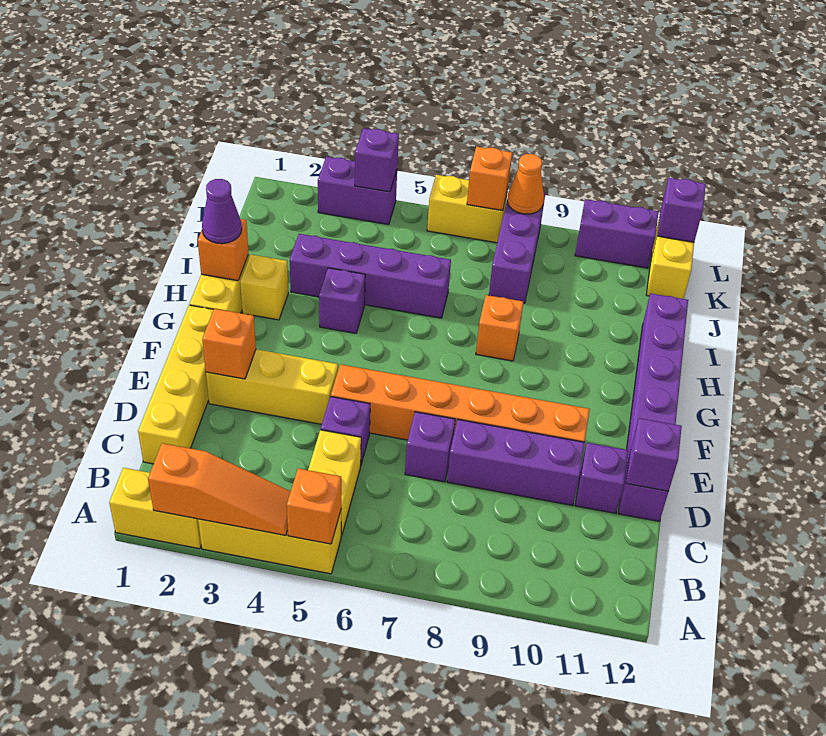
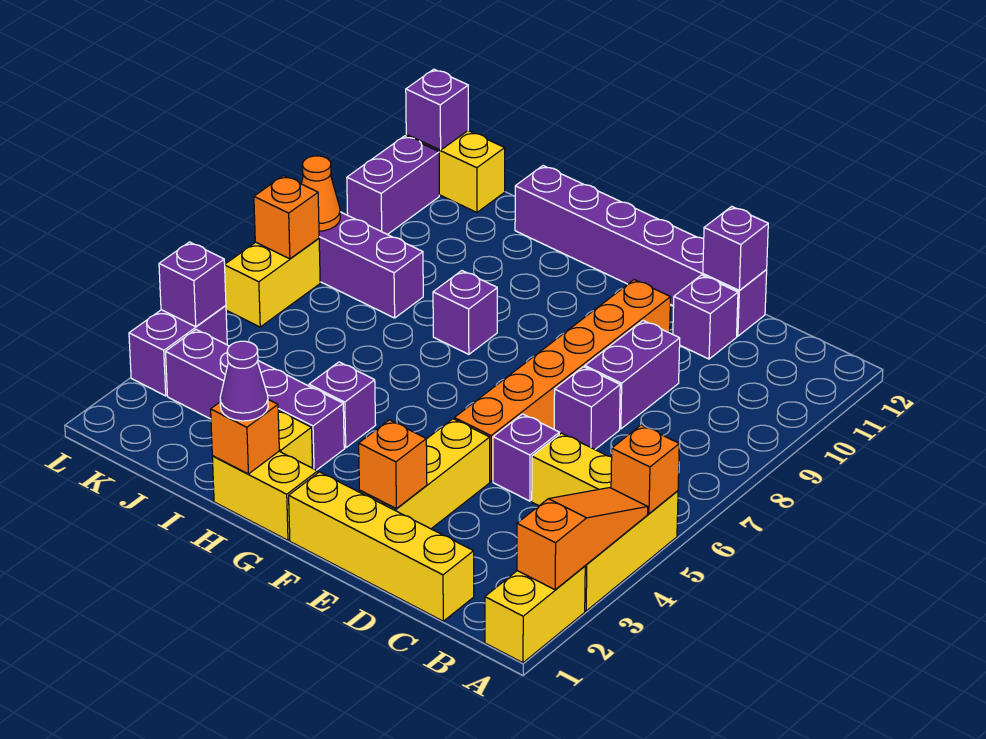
purple brick D8:D10 level 1 -> purple brick D8:D9 level 1
orange brick H8 level 1 -> purple brick H8 level 1
purple brick I3:I6 level 1 -> purple brick H3:K3 level 1

